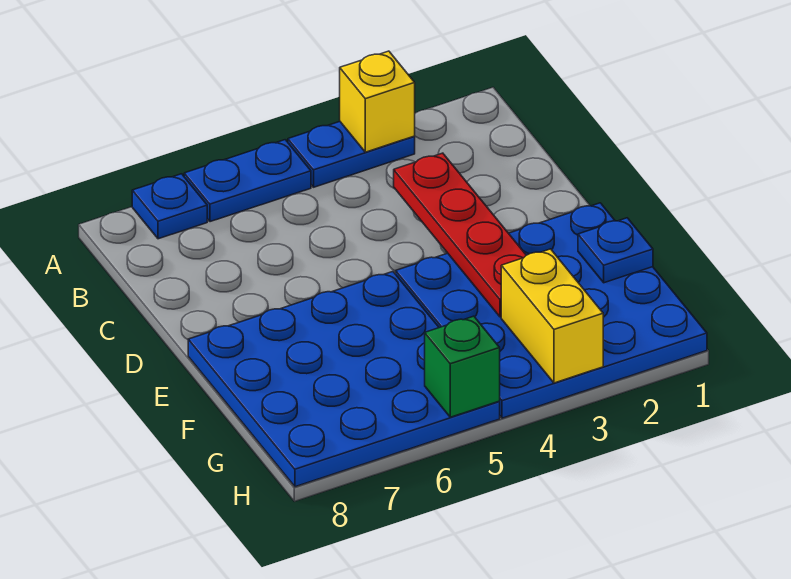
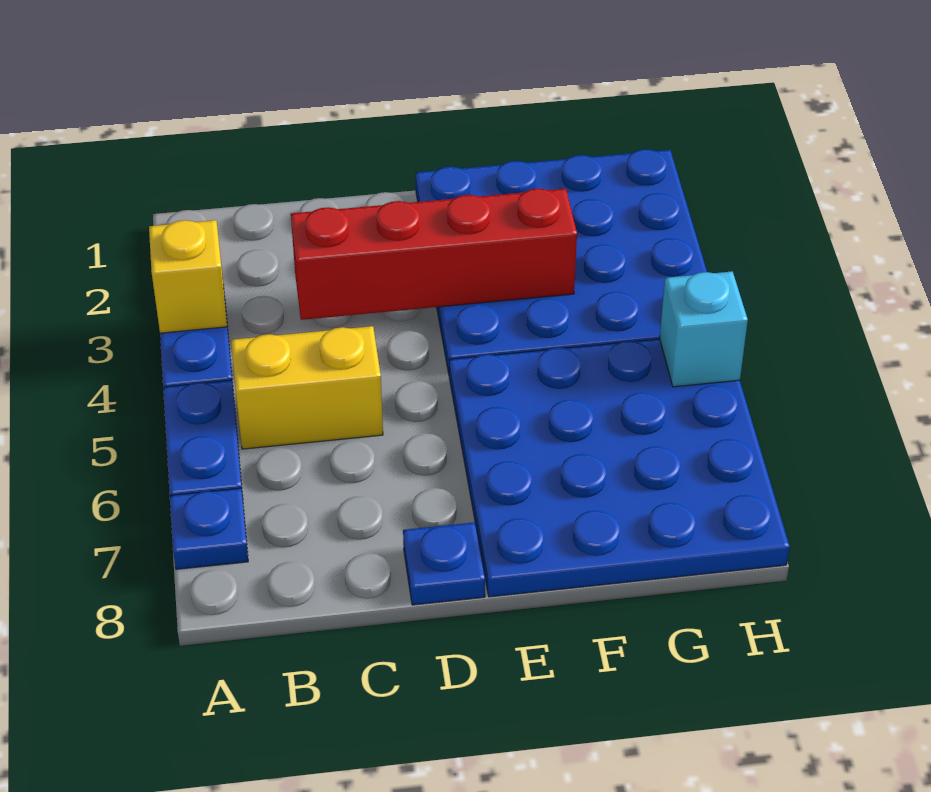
red plate C3:F3 level 2 -> red brick C3:F3 level 2
blue plate F1 level 2 -> blue plate D8 level 1
yellow brick G3:H3 level 2 -> yellow brick B5:C5 level 1
green brick H5 level 2 -> cyan brick H5 level 2

